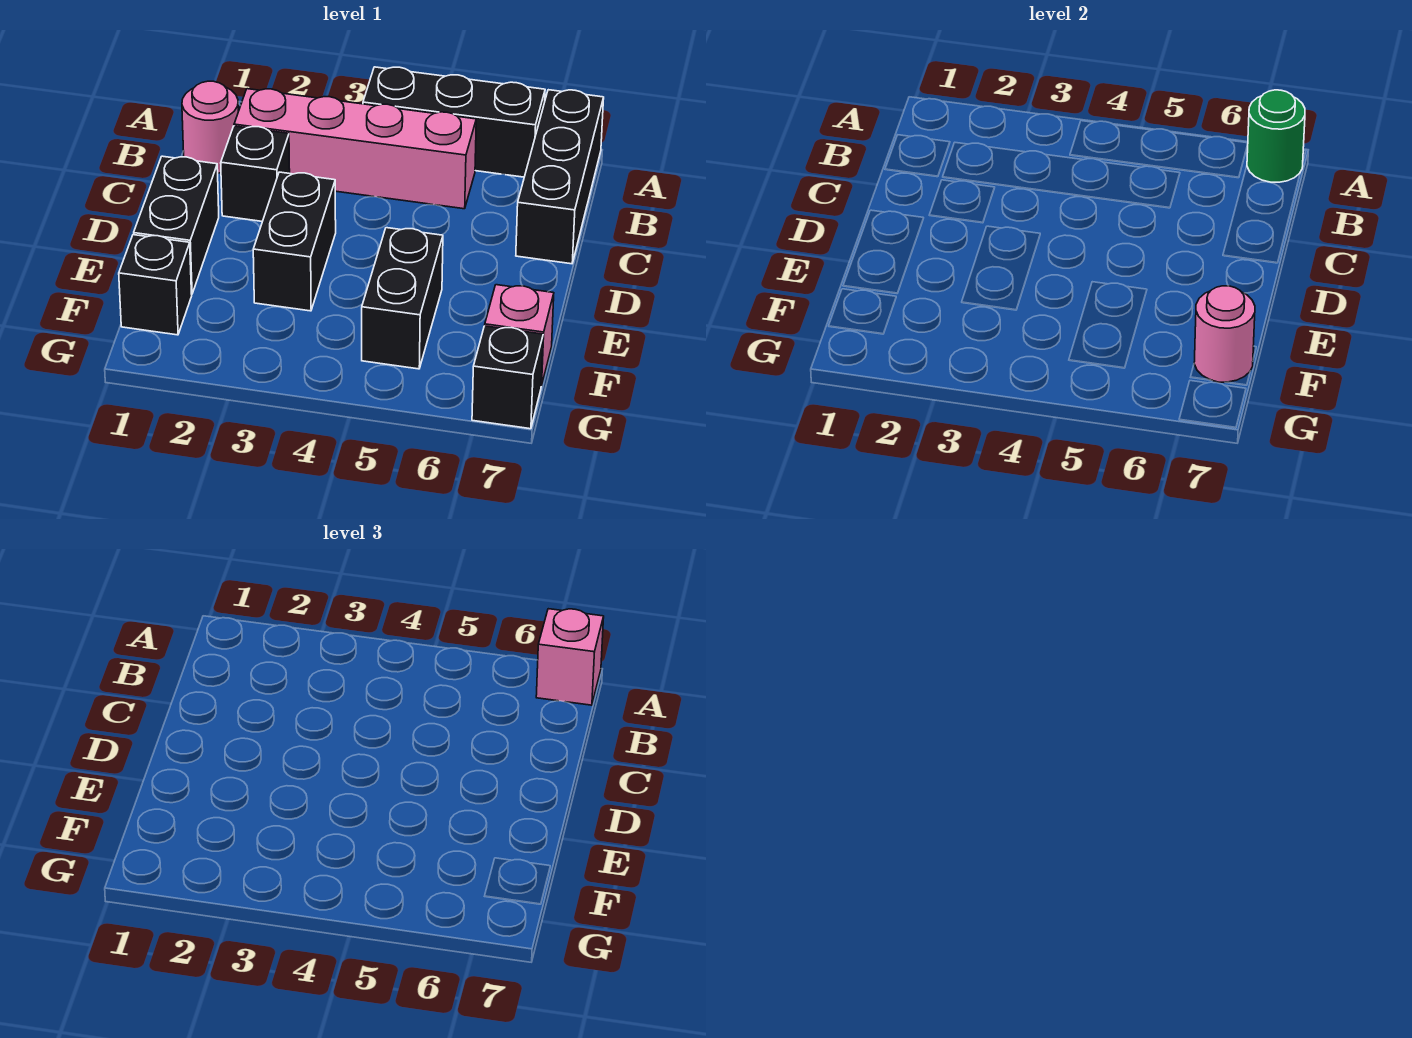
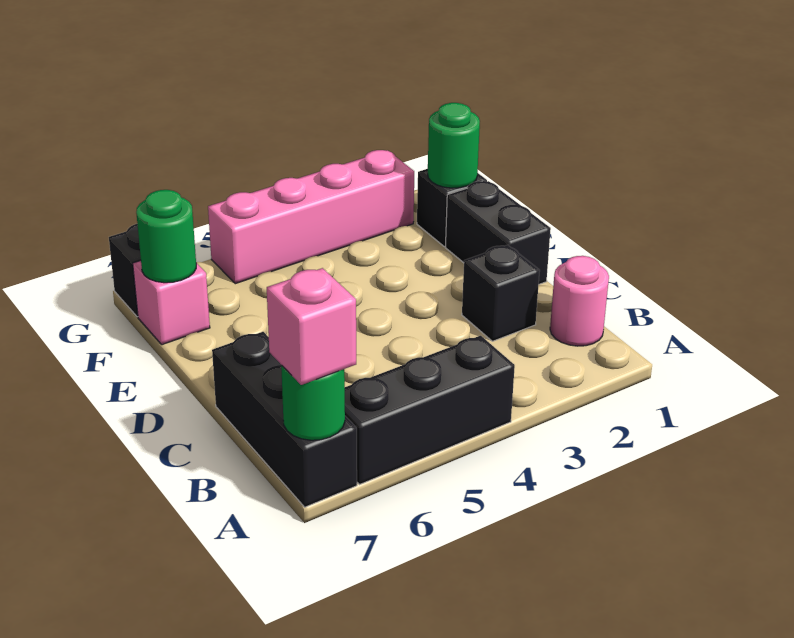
pink brick B2:B5 level 1 -> pink brick G2:G5 level 1
black brick D3:E3 level 1 -> none
black brick E5:F5 level 1 -> none
none -> green round brick F1 level 2
pink round brick F7 level 2 -> green round brick F7 level 2

